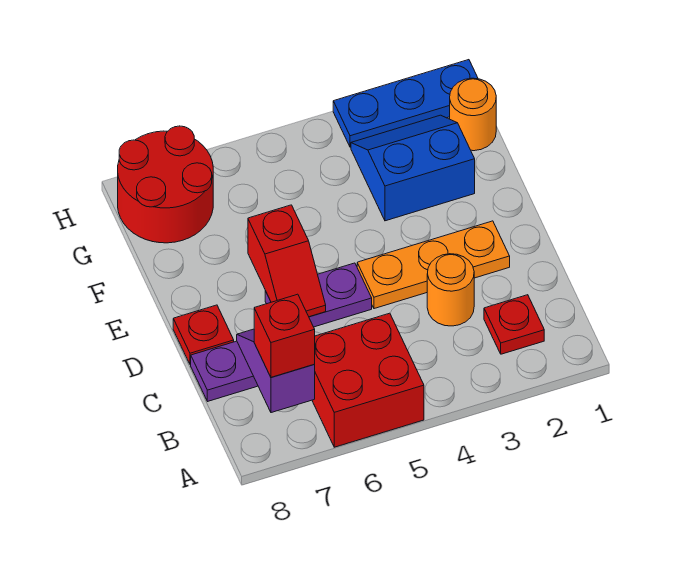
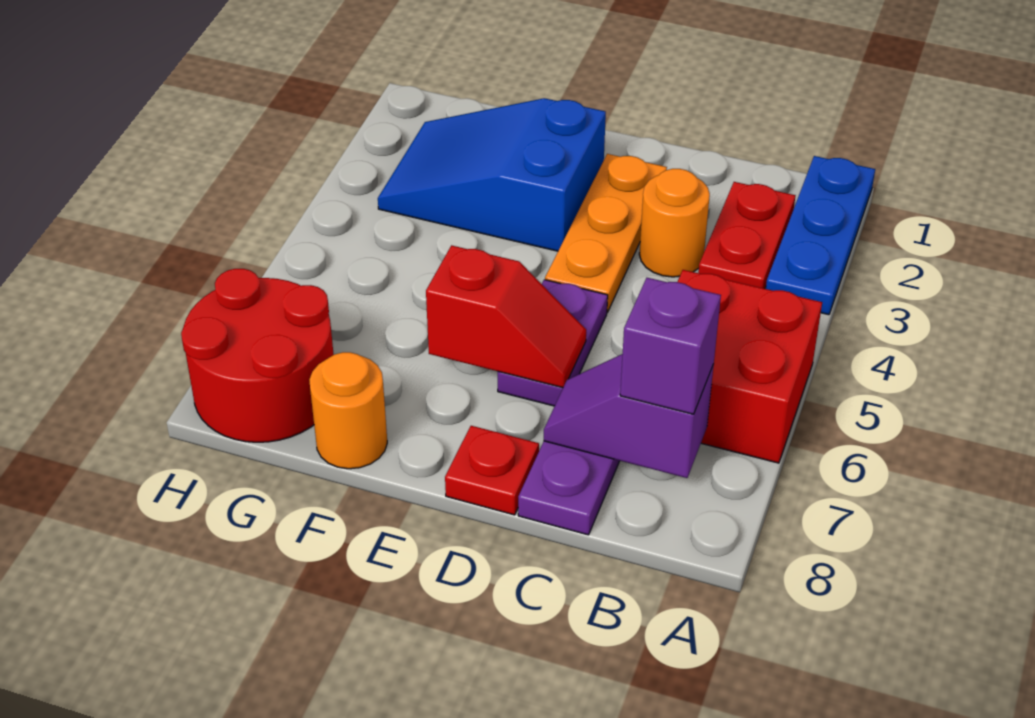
red plate B2 level 1 -> red plate B2:B3 level 1
red brick B7 level 3 -> purple brick B7 level 3
blue slope F2:G3 level 1 top F -> blue slope E2:G3 level 1 top E
orange round brick G1 level 1 -> orange round brick F8 level 1
blue plate H1:H3 level 1 -> blue plate A1:A3 level 1

